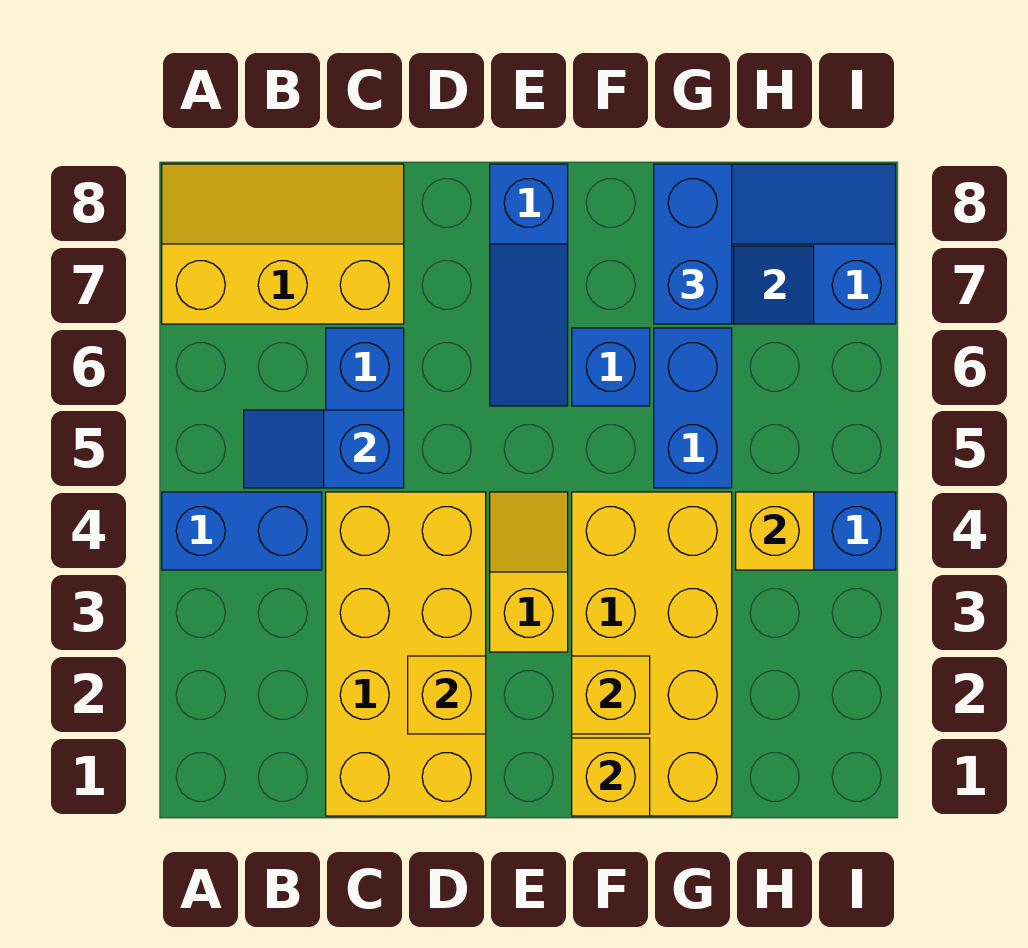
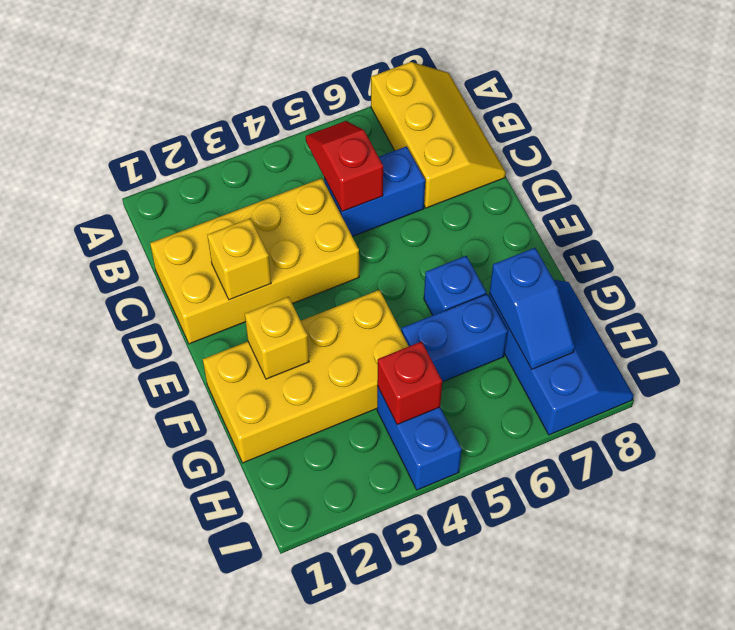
blue brick A4:B4 level 1 -> none
blue slope B5:C5 level 2 top C -> red slope B5:C5 level 2 top C
yellow slope E3:E4 level 1 top 3 -> none
blue slope E6:E8 level 1 top 8 -> none
yellow brick F1 level 2 -> none
blue brick G7:G8 level 3 -> none
yellow brick H4 level 2 -> red brick H4 level 2

